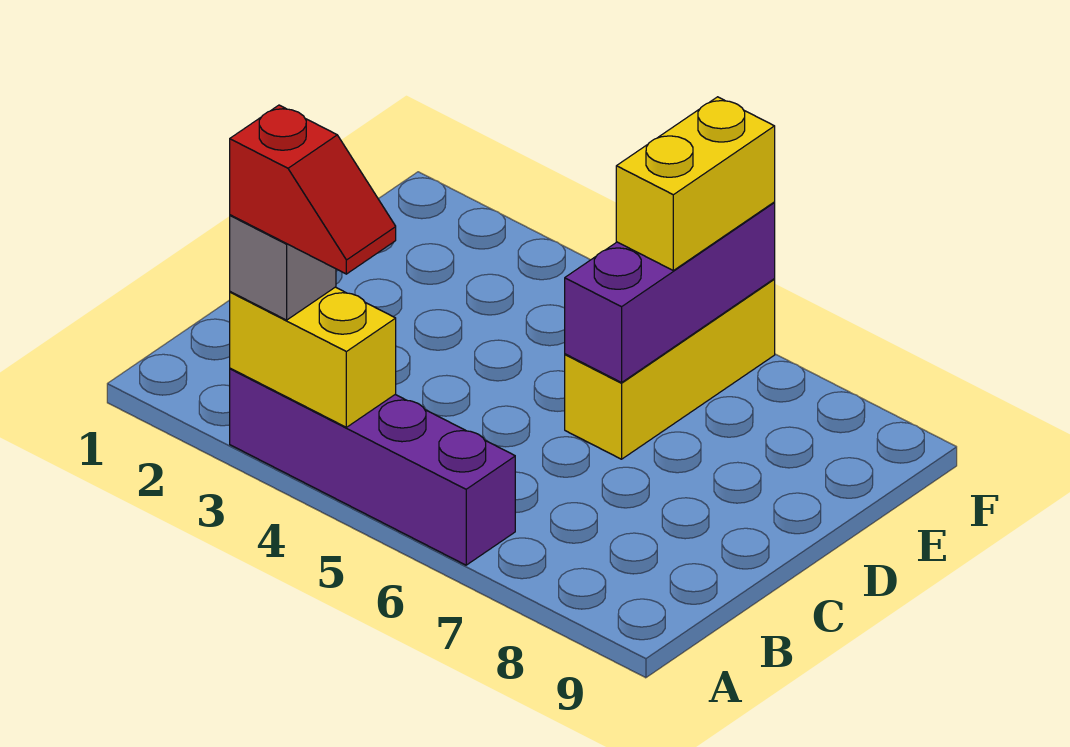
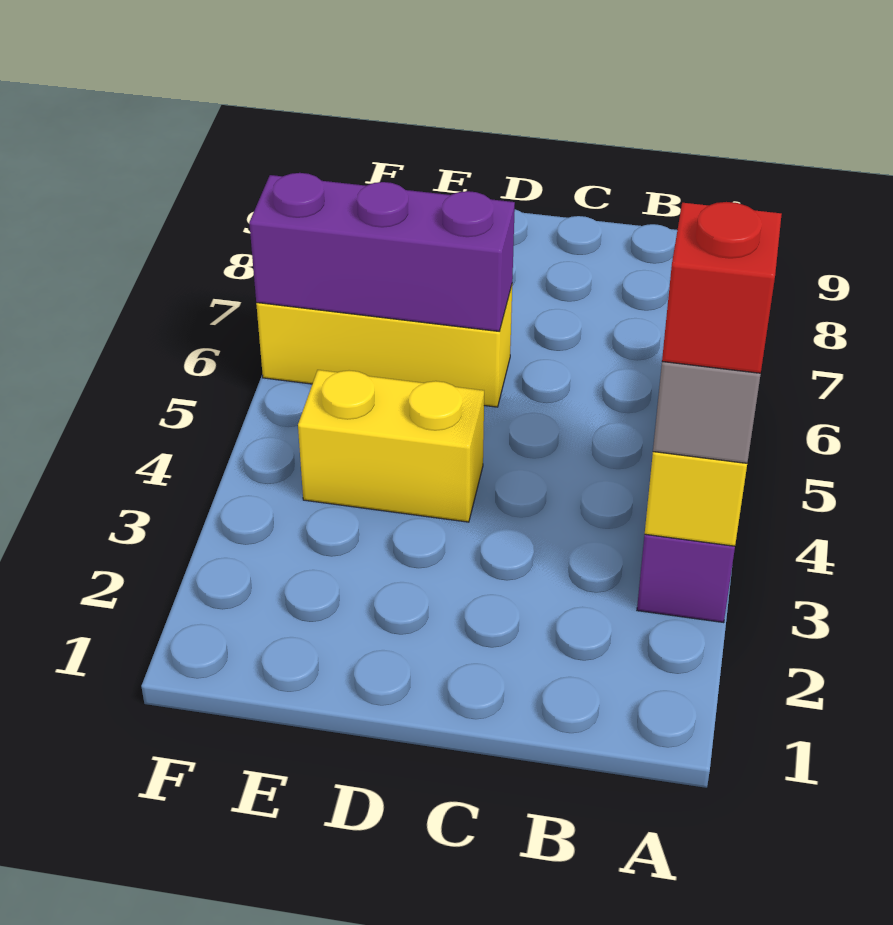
yellow brick E6:F6 level 3 -> yellow brick D4:E4 level 1

